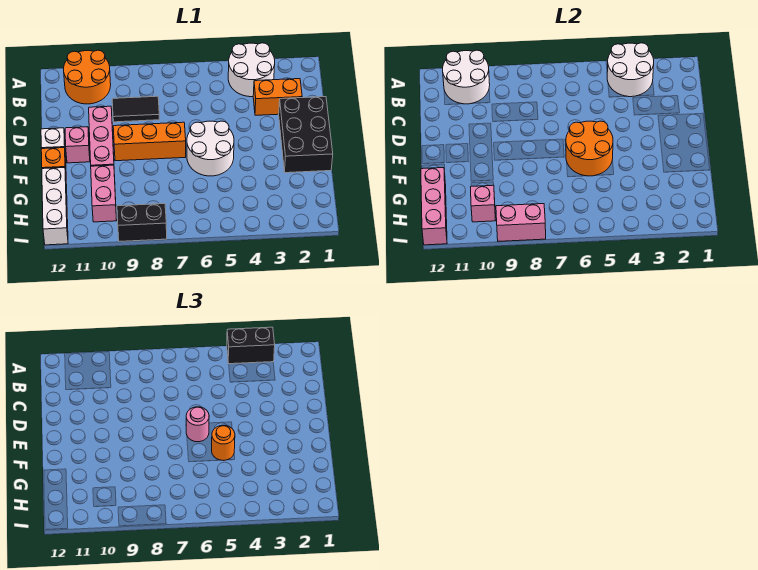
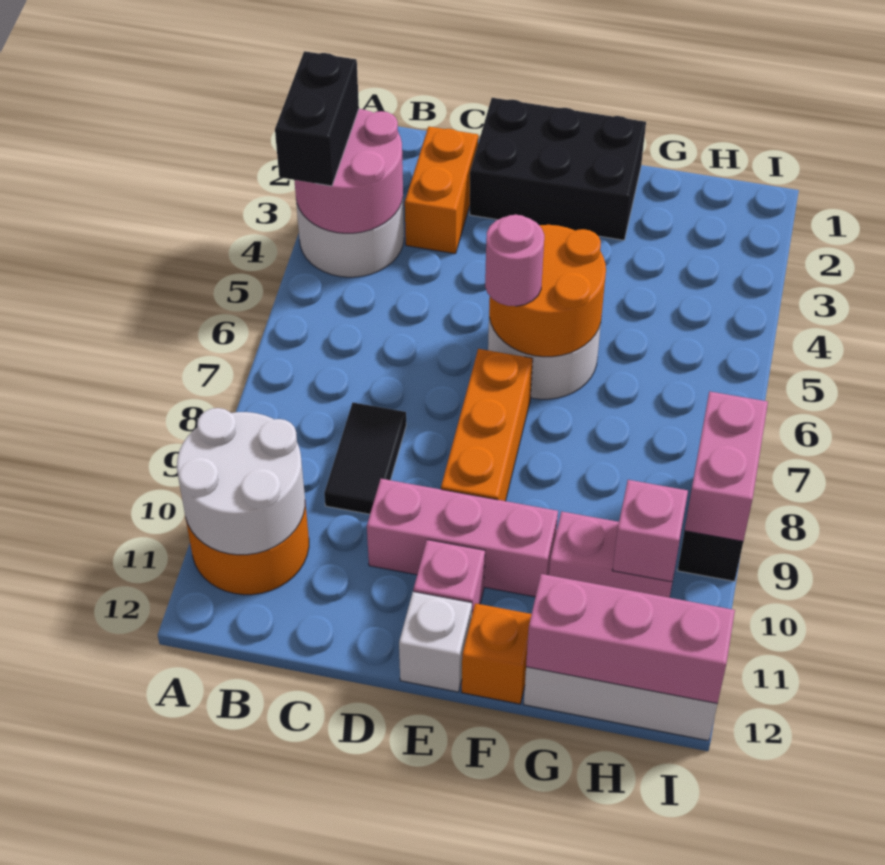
white round brick A3:B4 level 2 -> pink round brick A3:B4 level 2
orange round brick F5 level 3 -> none

